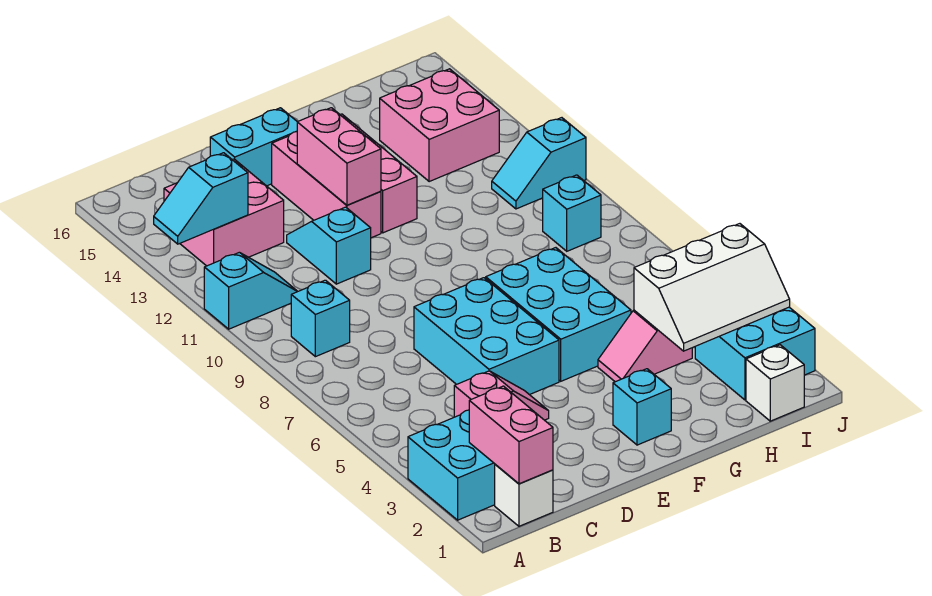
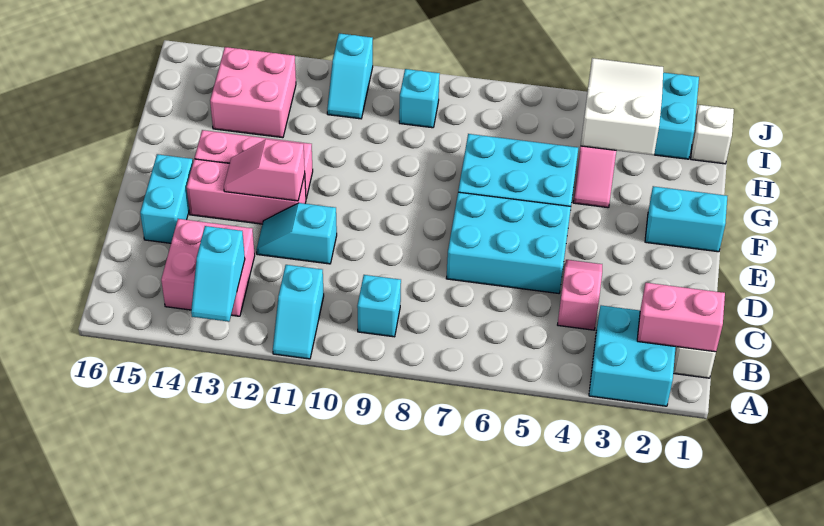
cyan slope A11:B11 level 1 top A -> cyan slope A11:B11 level 1 top B
pink brick E12:E13 level 2 -> pink slope E12:E13 level 2 top 12
cyan brick F2 level 1 -> cyan brick F1:F2 level 1
white slope H3:J4 level 2 top 4 -> white slope H3:J4 level 2 top H

